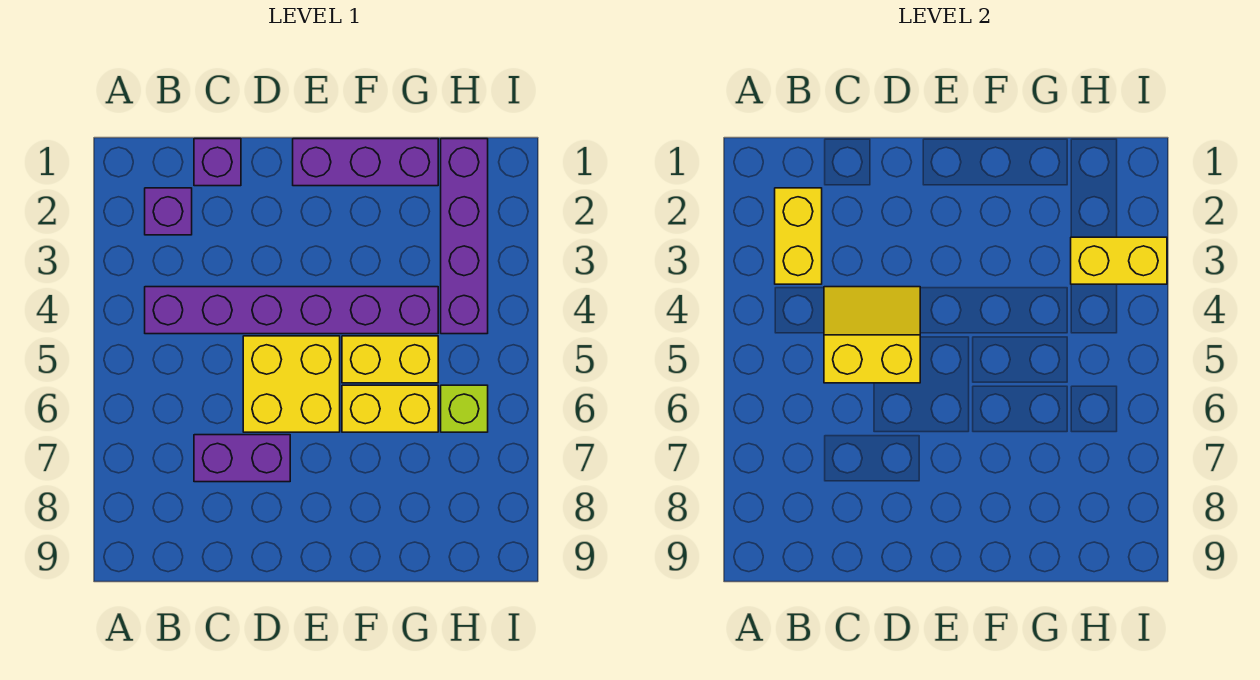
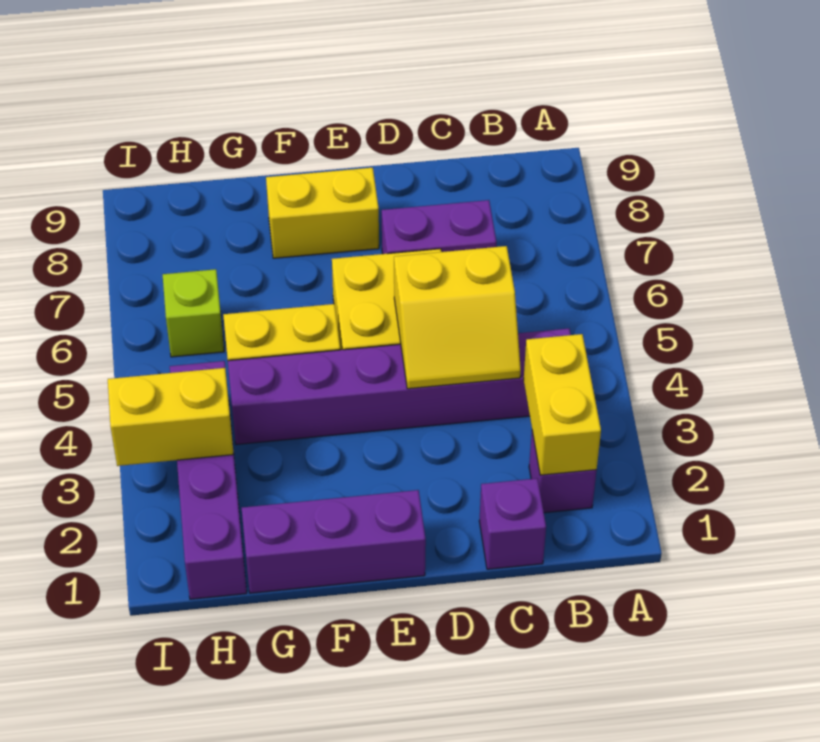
yellow brick F6:G6 level 1 -> yellow brick E8:F8 level 1

